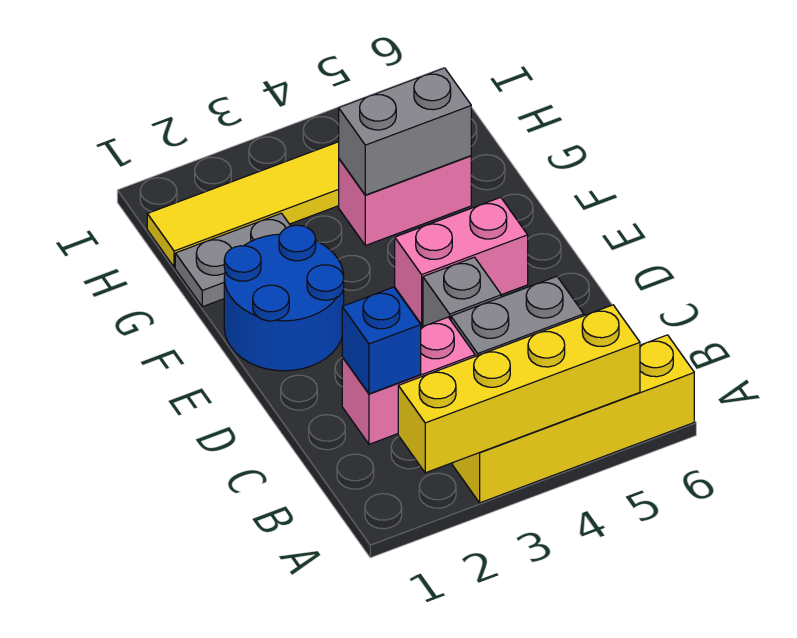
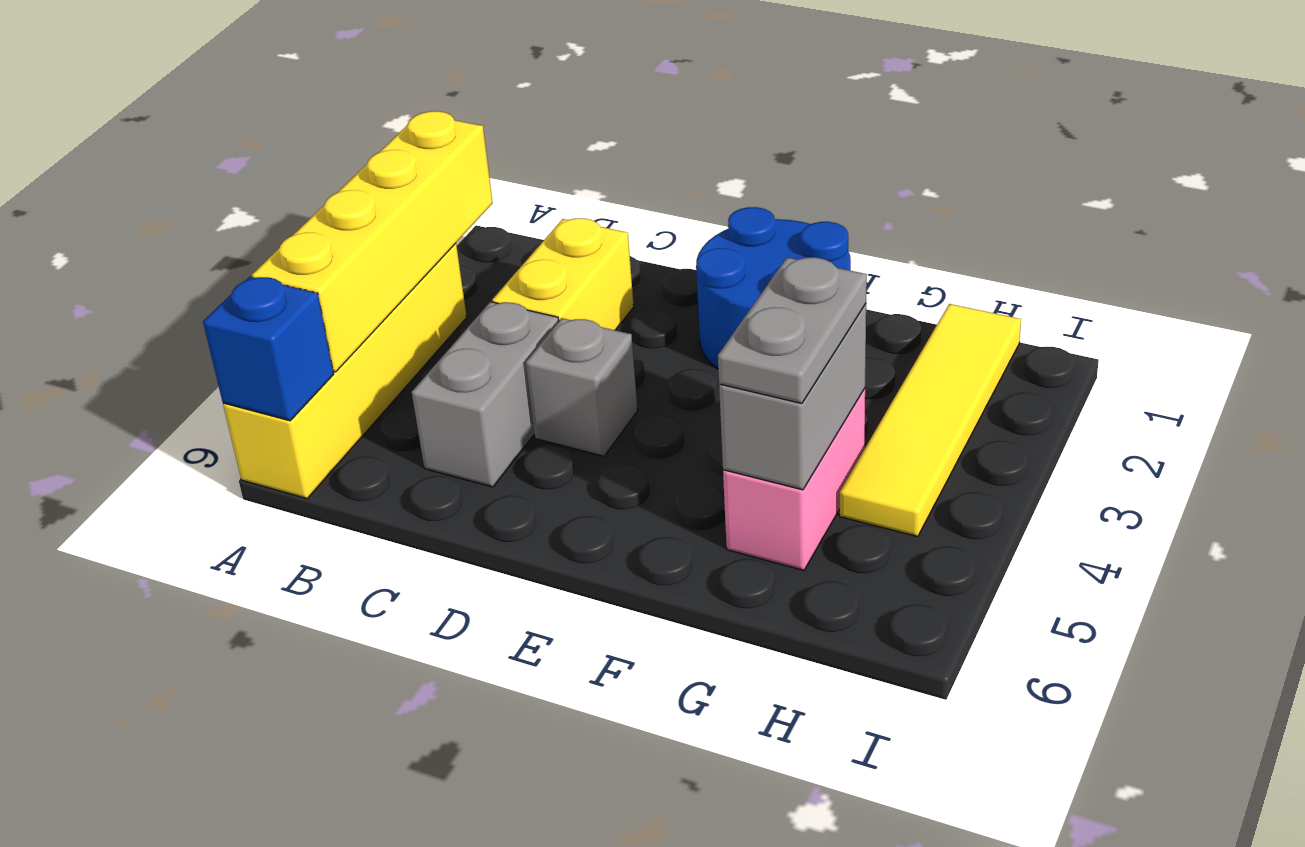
pink brick C2:C3 level 1 -> yellow brick C2:C3 level 1
blue brick C2 level 2 -> blue brick A6 level 2
pink brick E4:E5 level 1 -> none
grey plate G1:G2 level 1 -> grey plate G4:G5 level 3

